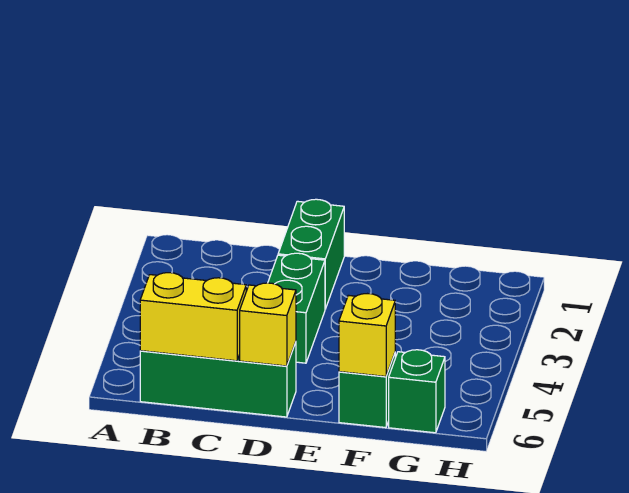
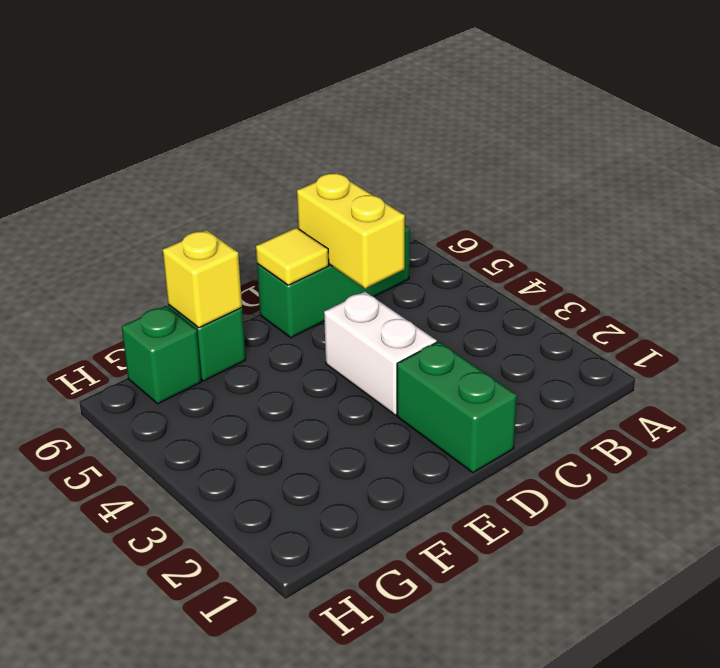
yellow brick B6:C6 level 2 -> yellow brick C5:C6 level 2
green brick D3:D4 level 1 -> white brick D3:D4 level 1
yellow brick D6 level 2 -> yellow tile D6 level 2

